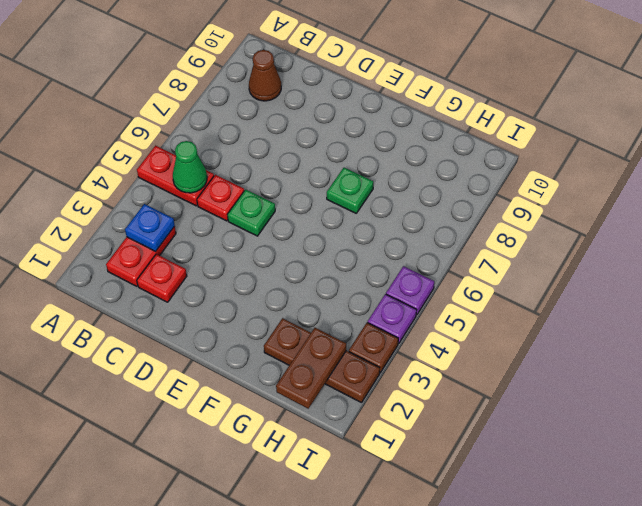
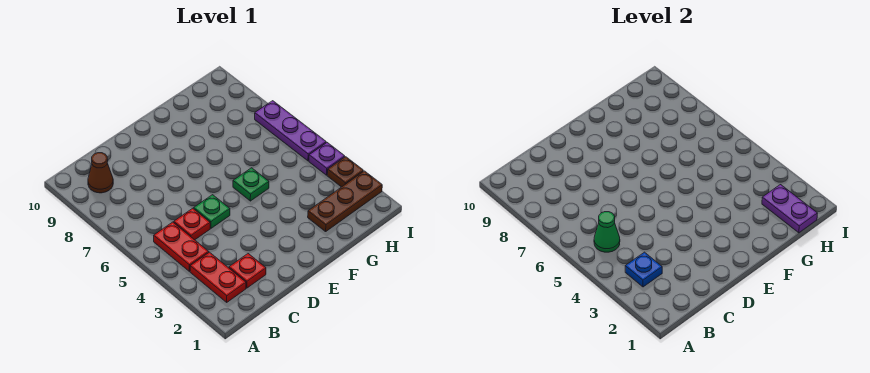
red plate A5:B5 level 1 -> red plate B4:B5 level 1
green plate F7 level 1 -> green plate F5 level 1
brown plate H1:H2 level 2 -> purple plate H1:H2 level 2
purple plate I5 level 1 -> purple plate I5:I7 level 1

